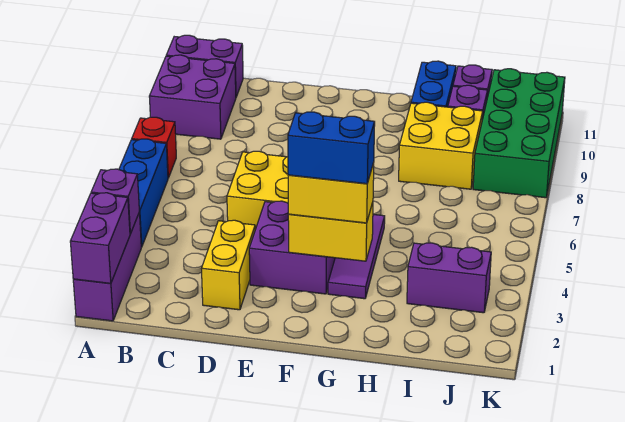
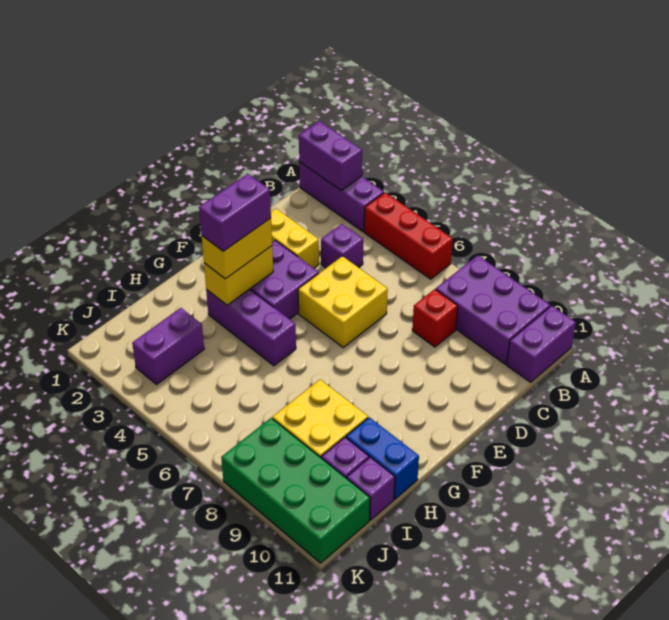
purple brick A3 level 2 -> purple brick C4 level 1
blue brick A4:A6 level 1 -> red brick A4:A6 level 1
red brick A7 level 1 -> red brick C8 level 1
purple brick A9:B10 level 1 -> purple brick A8:B10 level 1
blue brick F3:G3 level 4 -> purple brick F3:G3 level 4
purple tile G3:G5 level 1 -> purple brick G3:G5 level 1

